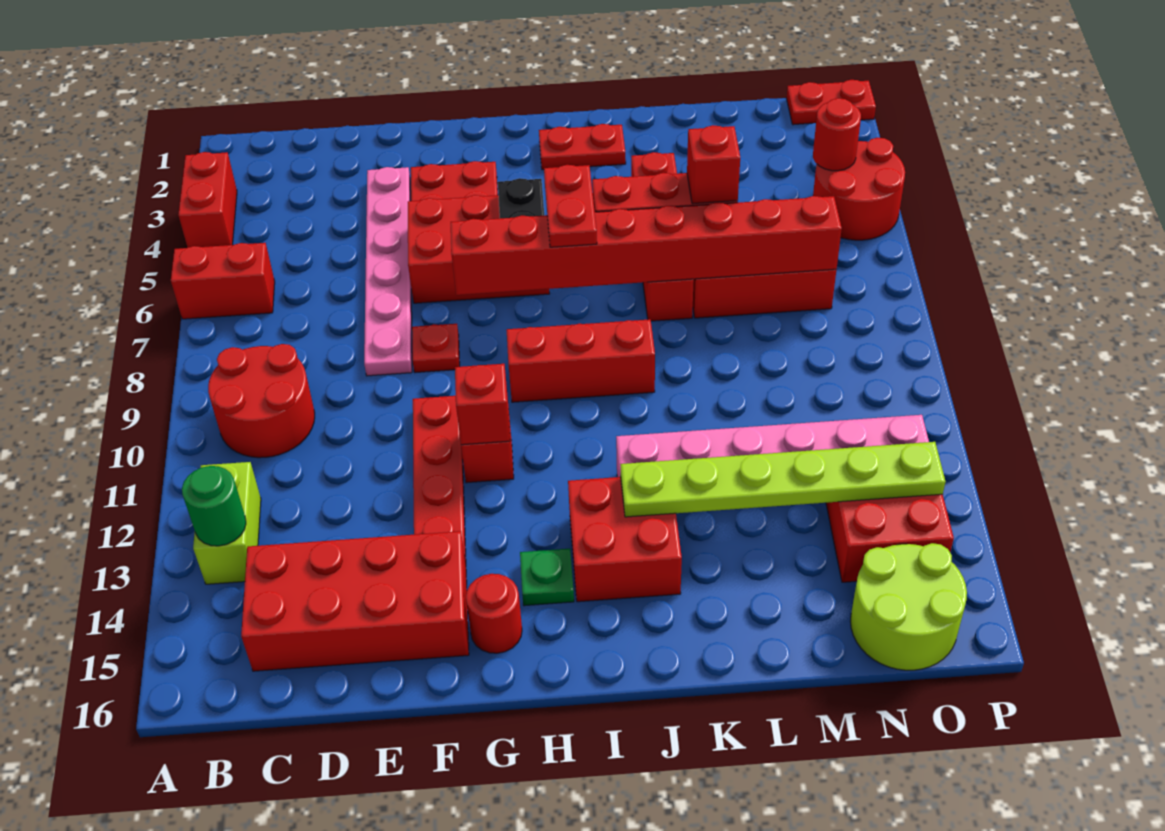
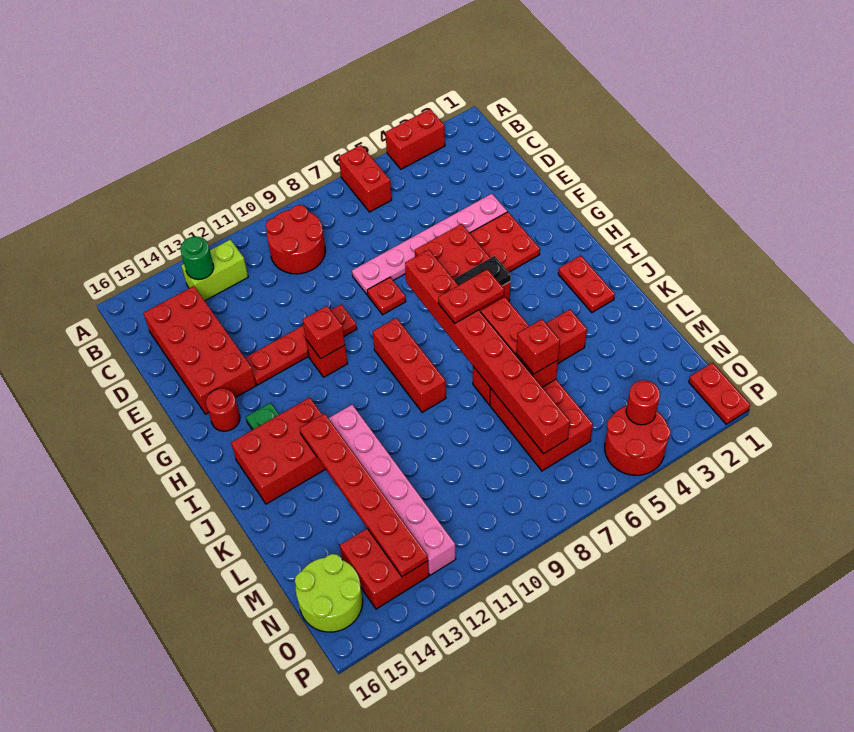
red brick I13:J14 level 1 -> red brick I13:J15 level 1
lime plate J13:O13 level 2 -> red plate J13:O13 level 2

